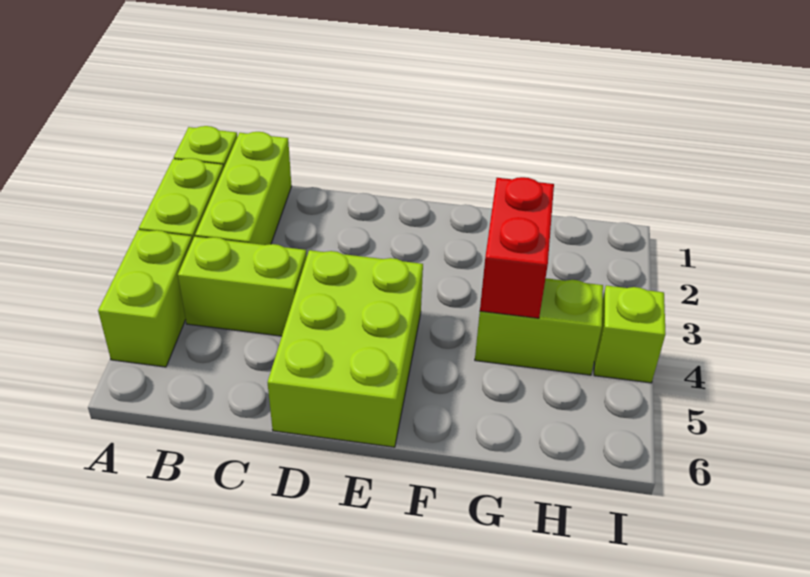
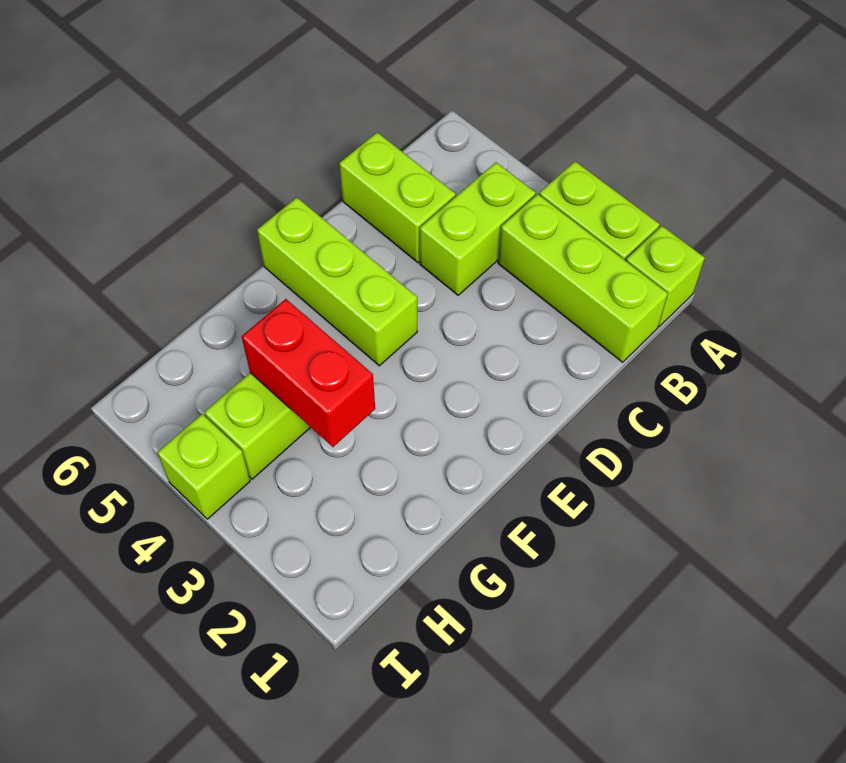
lime brick A4:A5 level 1 -> lime brick C5:C6 level 1
lime brick D4:E6 level 1 -> lime brick E4:E6 level 1

